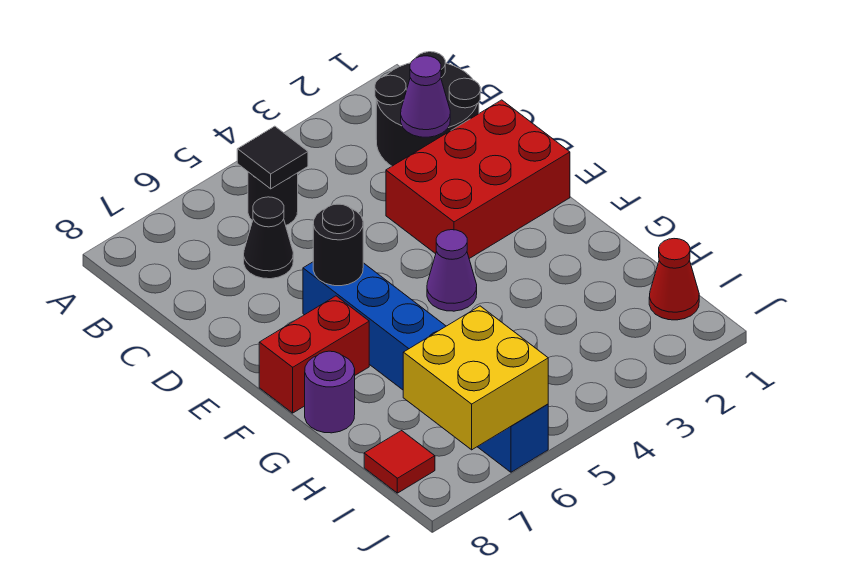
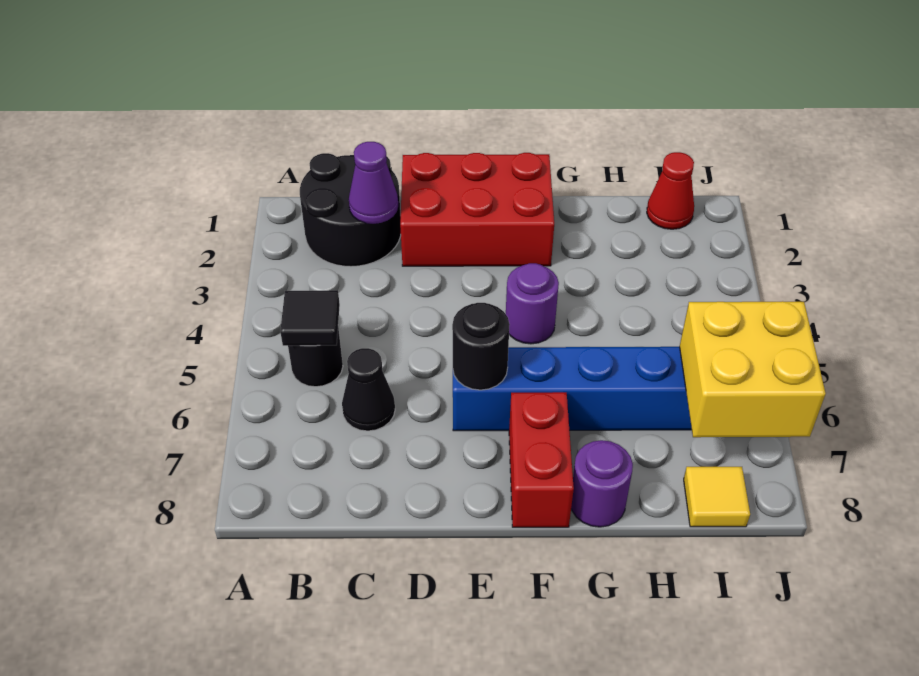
red brick D1:E3 level 1 -> red brick D1:F2 level 1
purple cone F4 level 1 -> purple round brick F4 level 1
red tile I8 level 1 -> yellow tile I8 level 1

